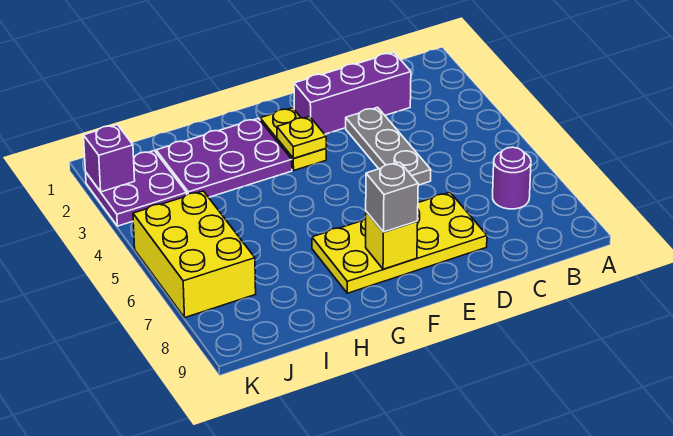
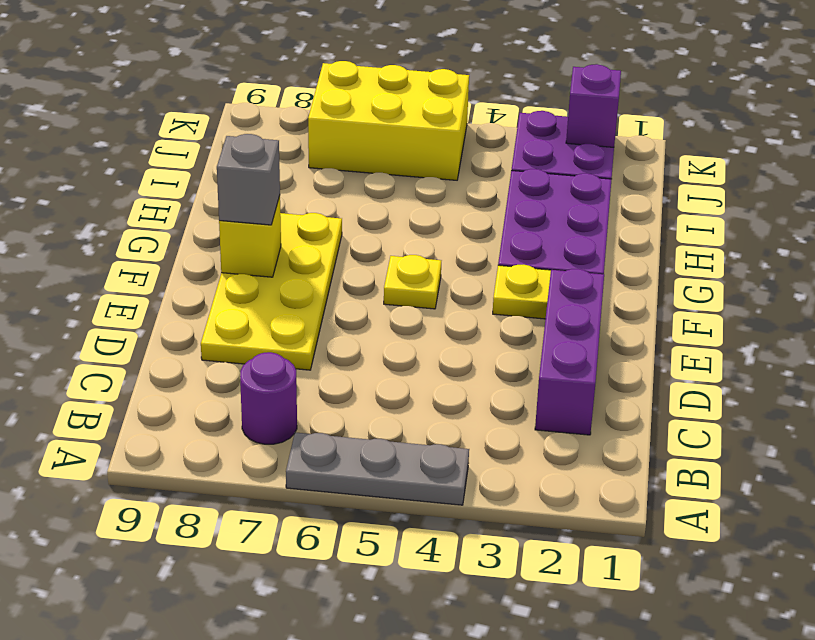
grey plate D3:D5 level 1 -> grey plate A4:A6 level 1
yellow plate F3 level 2 -> yellow plate F5 level 1

